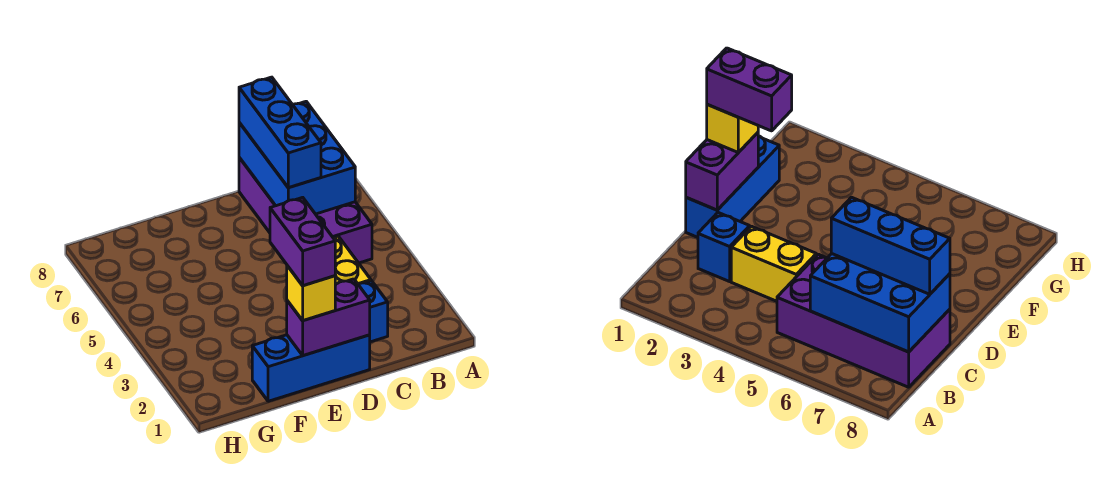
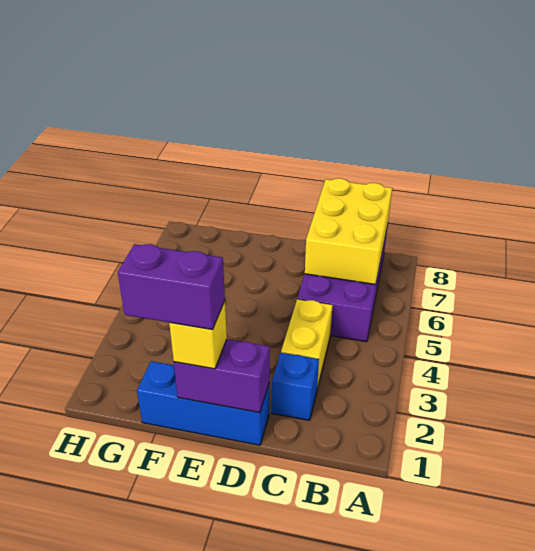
blue brick B6:C8 level 2 -> yellow brick B6:C8 level 2
blue brick C6:C8 level 3 -> none
purple brick E1:E2 level 4 -> purple brick E1:F1 level 4

